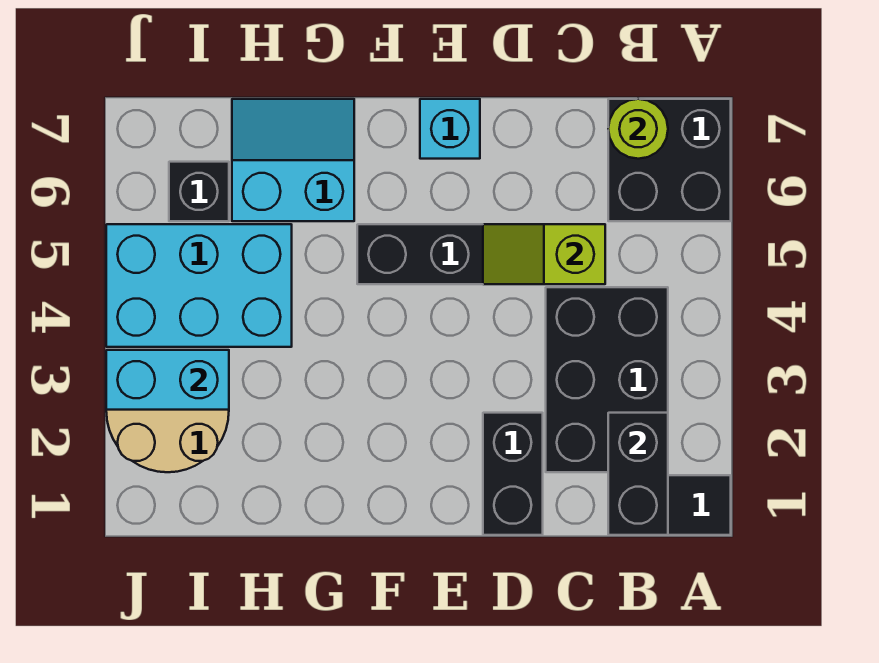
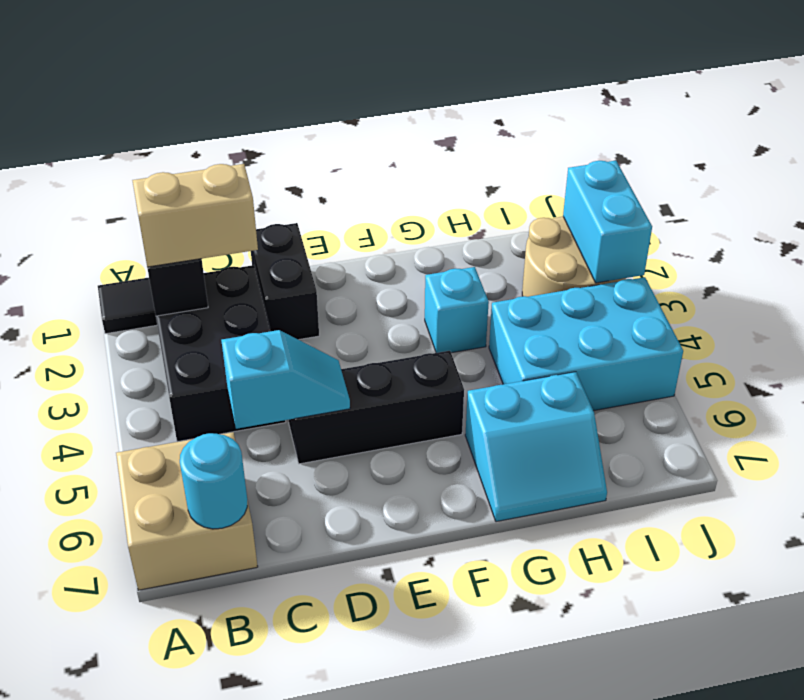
black brick A6:B7 level 1 -> tan brick A6:B7 level 1
none -> tan brick B2:C2 level 3
lime round brick B7 level 2 -> cyan round brick B7 level 2
lime slope C5:D5 level 2 top C -> cyan slope C5:D5 level 2 top C
cyan brick E7 level 1 -> cyan brick G3 level 1
cyan brick I3:J3 level 2 -> cyan brick J2:J3 level 2
black brick I6 level 1 -> none

